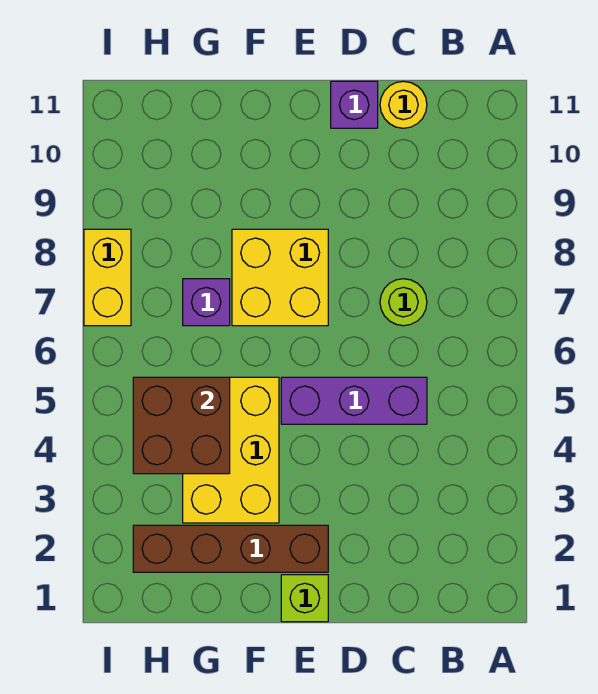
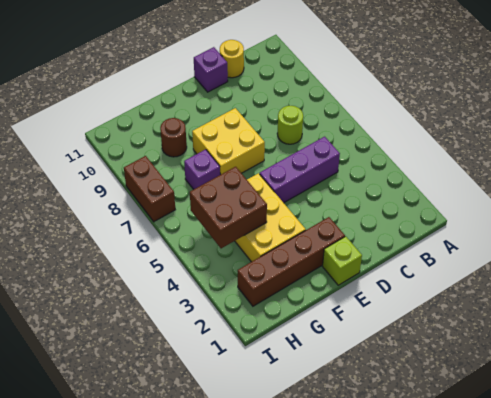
none -> brown round brick G9 level 1
yellow brick I7:I8 level 1 -> brown brick I7:I8 level 1

